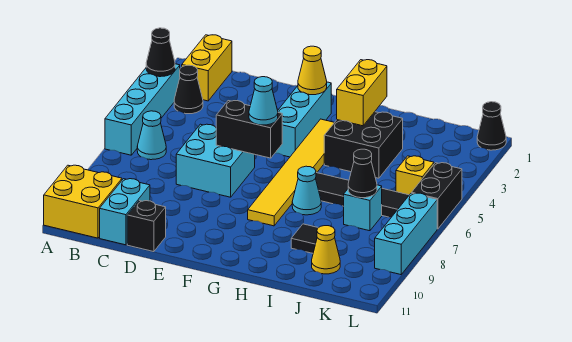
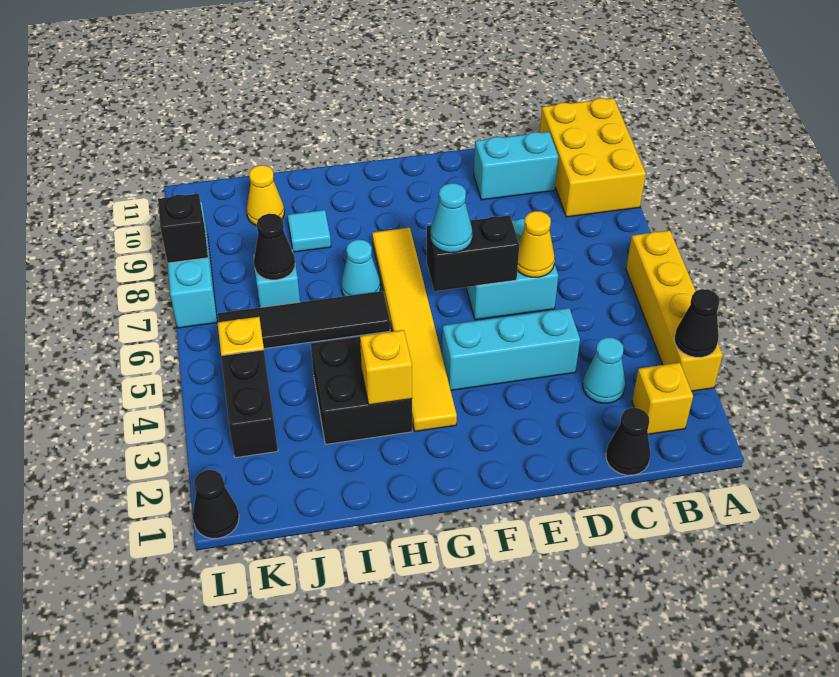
cyan brick A3:A6 level 1 -> yellow brick A3:A6 level 1
yellow brick A10:B11 level 1 -> yellow brick A9:B11 level 1
yellow brick B1:B2 level 1 -> yellow brick B2 level 1
black cone B3 level 1 -> black cone C1 level 1
cyan cone B6 level 1 -> cyan cone C3 level 1
cyan brick C10:C11 level 1 -> cyan brick C10:D10 level 1
black brick D11 level 1 -> black brick L8 level 2
cyan brick F2:F4 level 1 -> cyan brick D4:F4 level 1
yellow cone F2 level 2 -> yellow cone D6 level 2
yellow brick H2:H3 level 2 -> yellow brick H3 level 2
black tile I9 level 1 -> cyan tile I9 level 1
black brick L5:L6 level 1 -> black brick K3:K4 level 1

